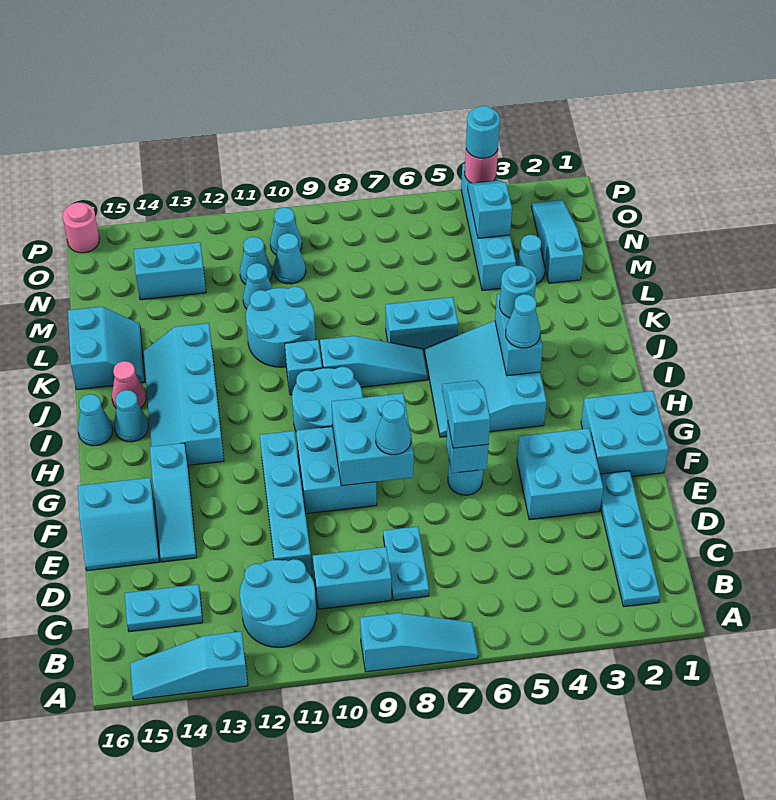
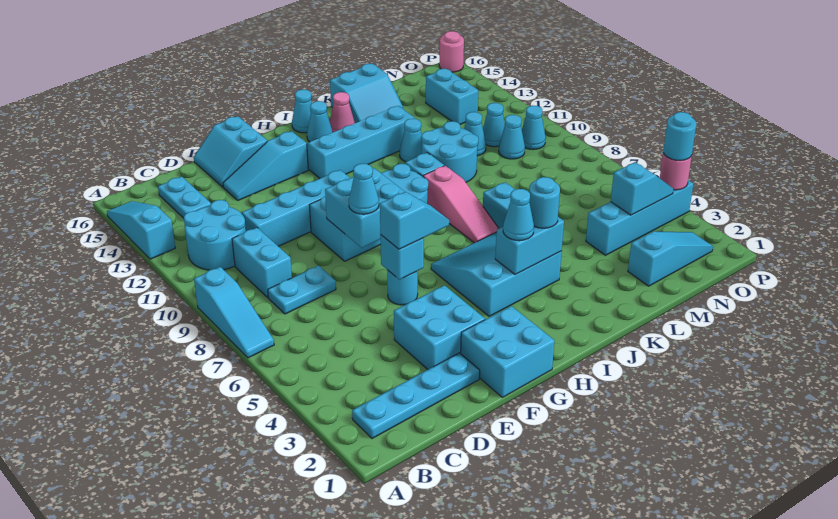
cyan slope J7:J9 level 1 top 9 -> pink slope J7:J9 level 1 top 9
cyan cone M3 level 1 -> cyan cone K12 level 1

